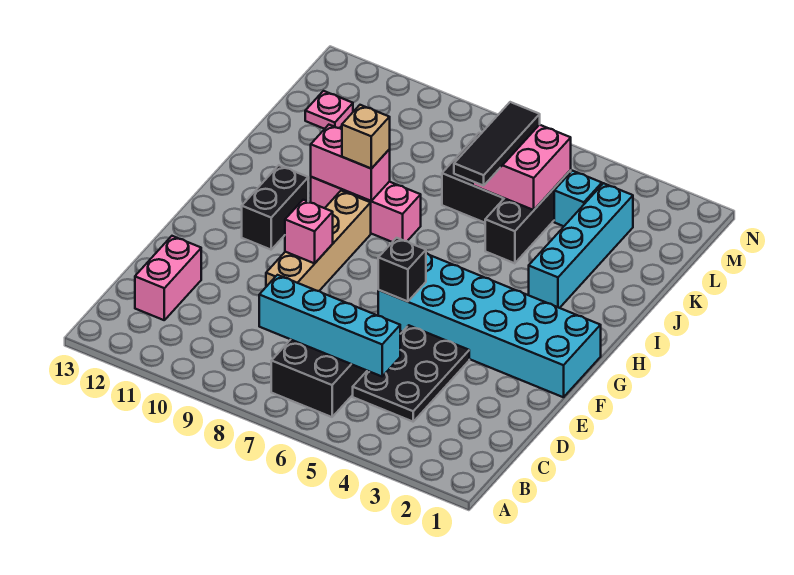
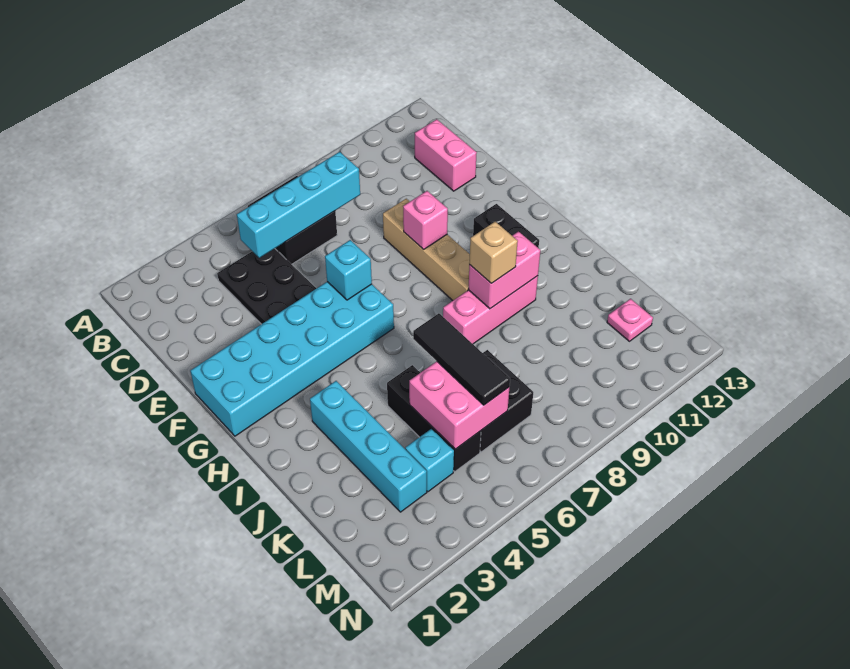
black brick F6 level 2 -> cyan brick F6 level 2

